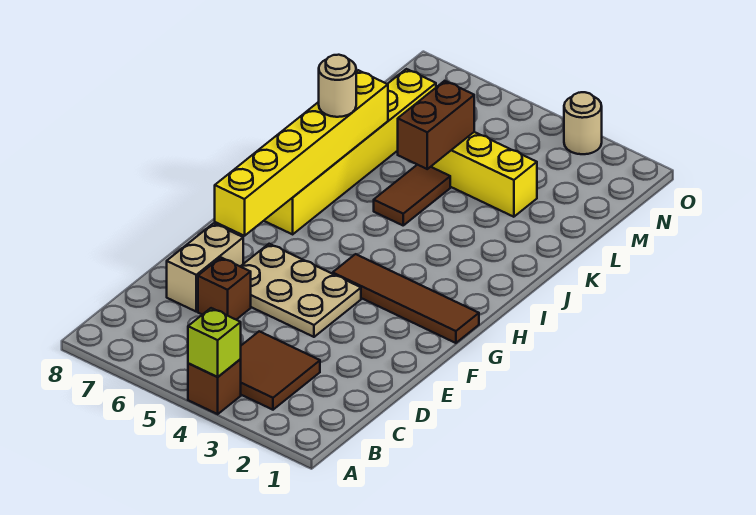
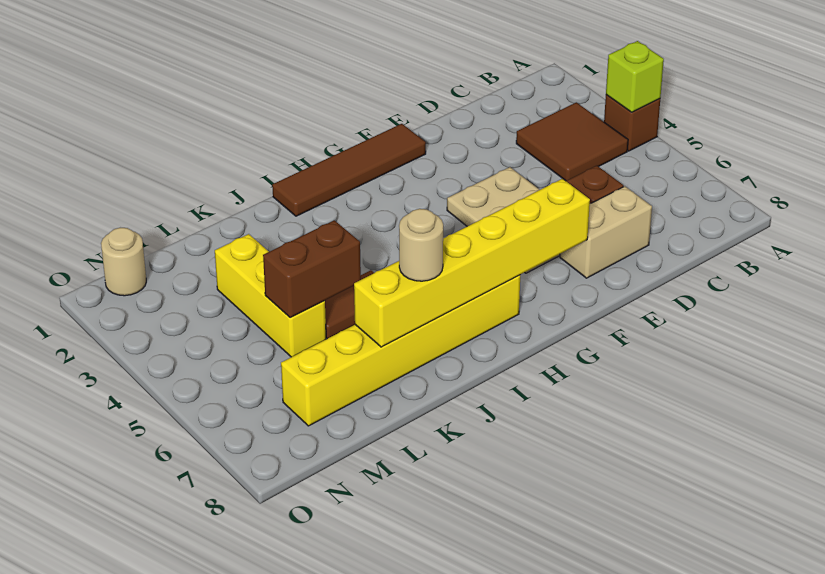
brown tile G1:G4 level 1 -> brown tile F1:I1 level 1
tan round brick O3 level 1 -> tan round brick N1 level 1

